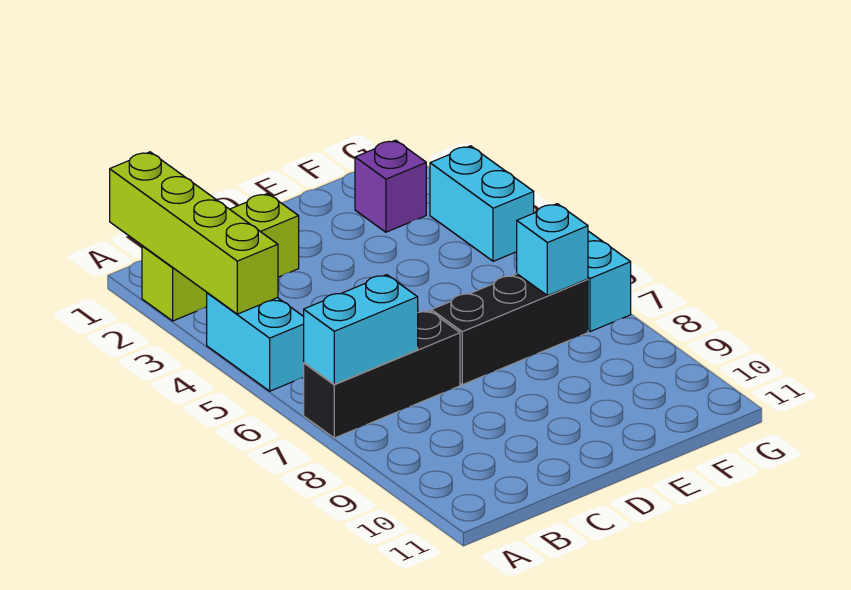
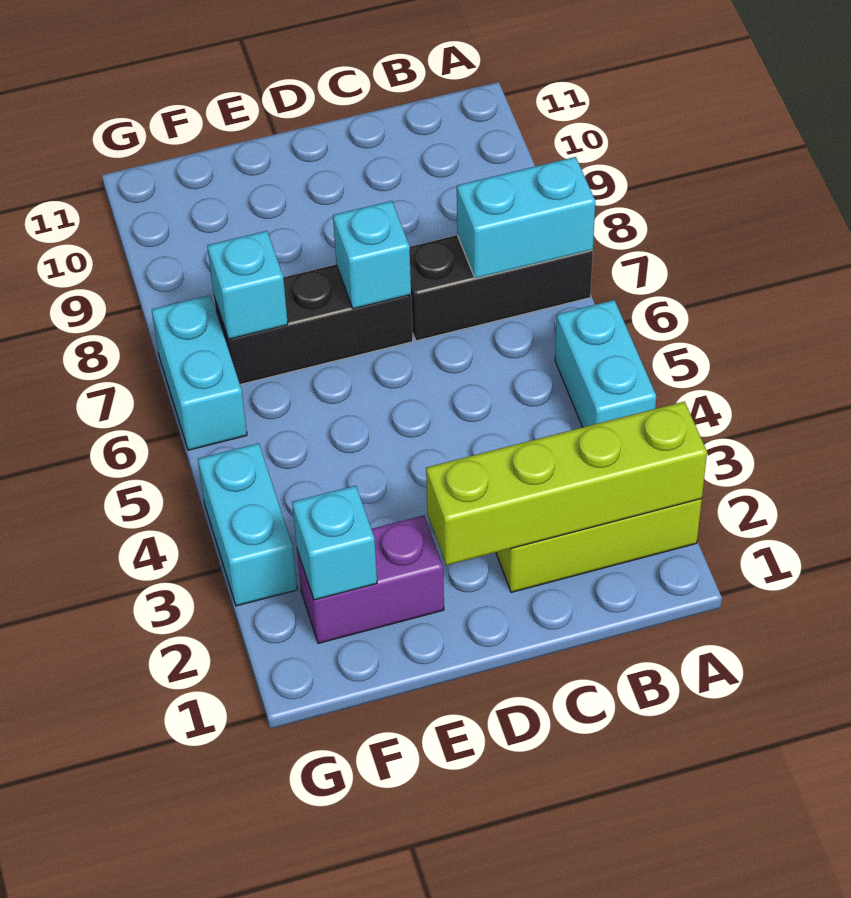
lime brick A1:A4 level 2 -> lime brick A2:D2 level 2
none -> cyan brick D7 level 2
purple brick F2 level 1 -> purple brick E2:F2 level 1
none -> cyan brick F2 level 2

